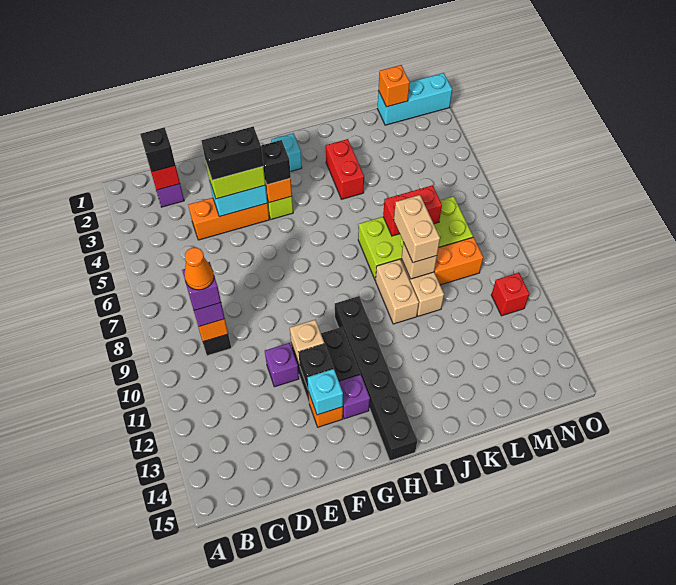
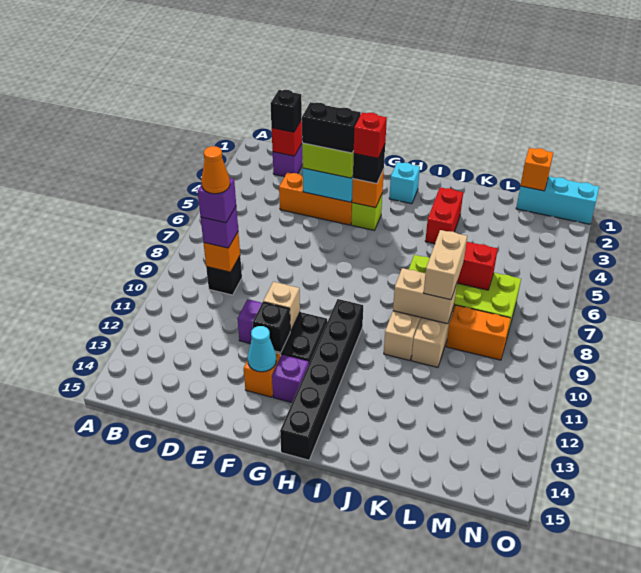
cyan brick F13 level 2 -> cyan cone F13 level 2
tan brick K9 level 2 -> tan brick J9:K9 level 2
red brick N11 level 1 -> red brick G4 level 4

